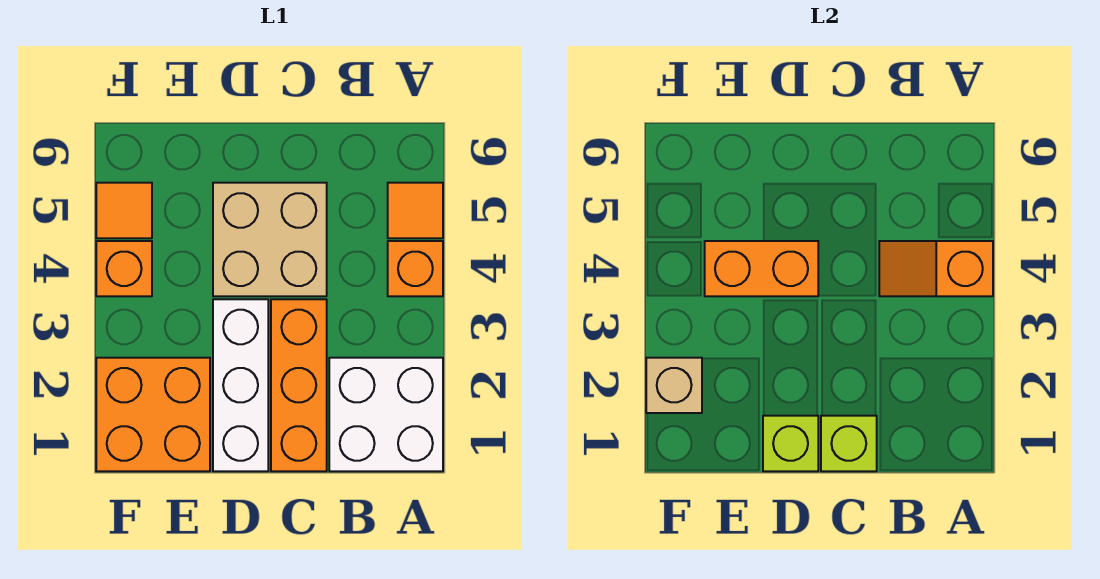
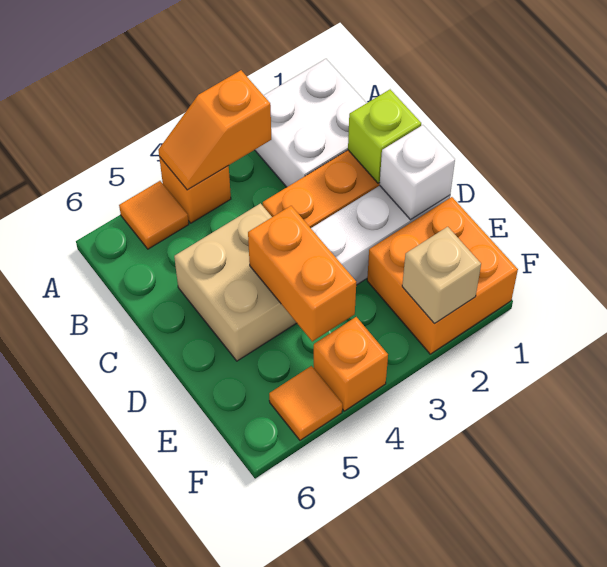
orange slope A4:B4 level 2 top A -> orange slope A3:A4 level 2 top 3
lime brick D1 level 2 -> white brick D1 level 2

